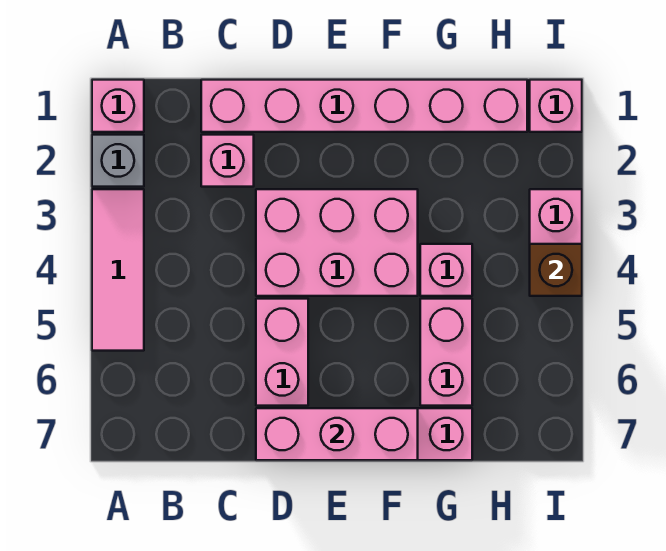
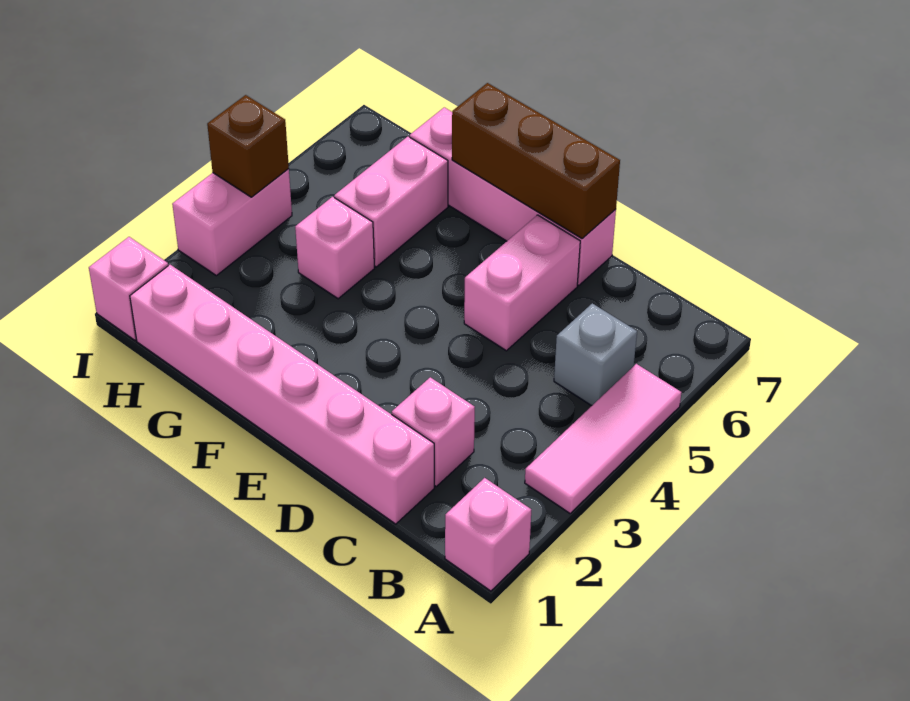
grey brick A2 level 1 -> grey brick B5 level 1
pink brick D3:F4 level 1 -> none
pink brick D7:F7 level 2 -> brown brick D7:F7 level 2

